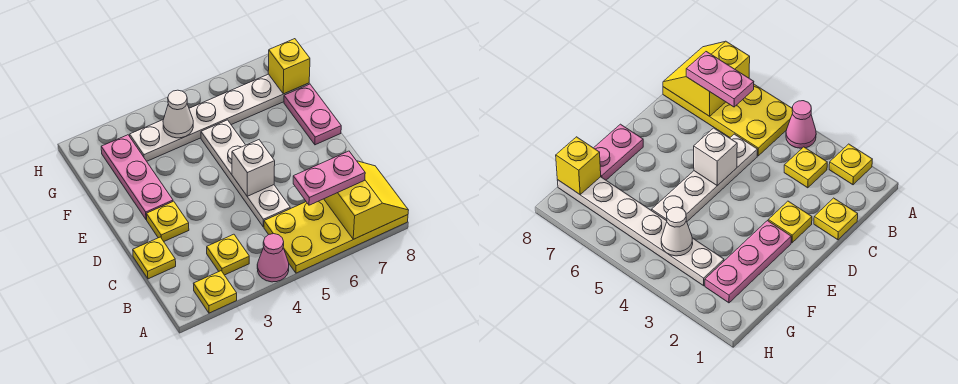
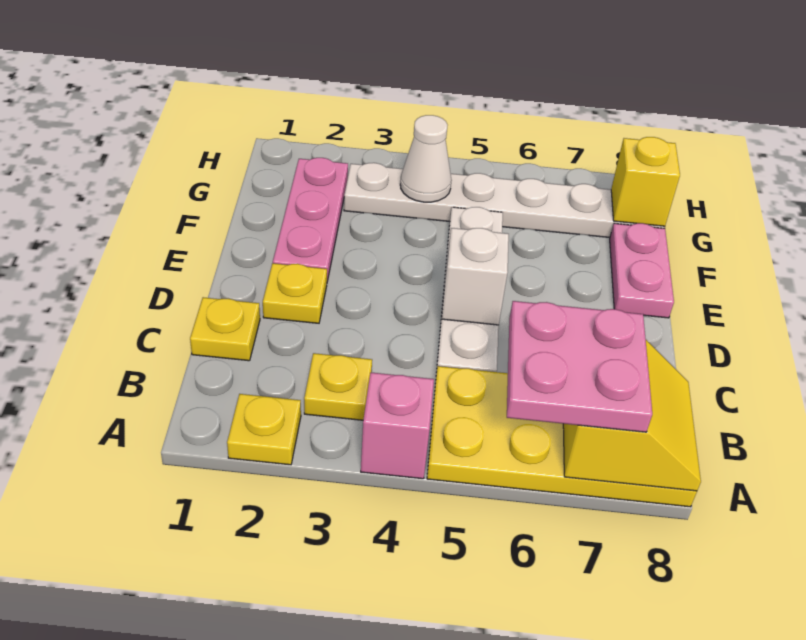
pink cone A4 level 1 -> pink brick A4 level 1
pink plate B6:B7 level 3 -> pink plate A6:B7 level 3

